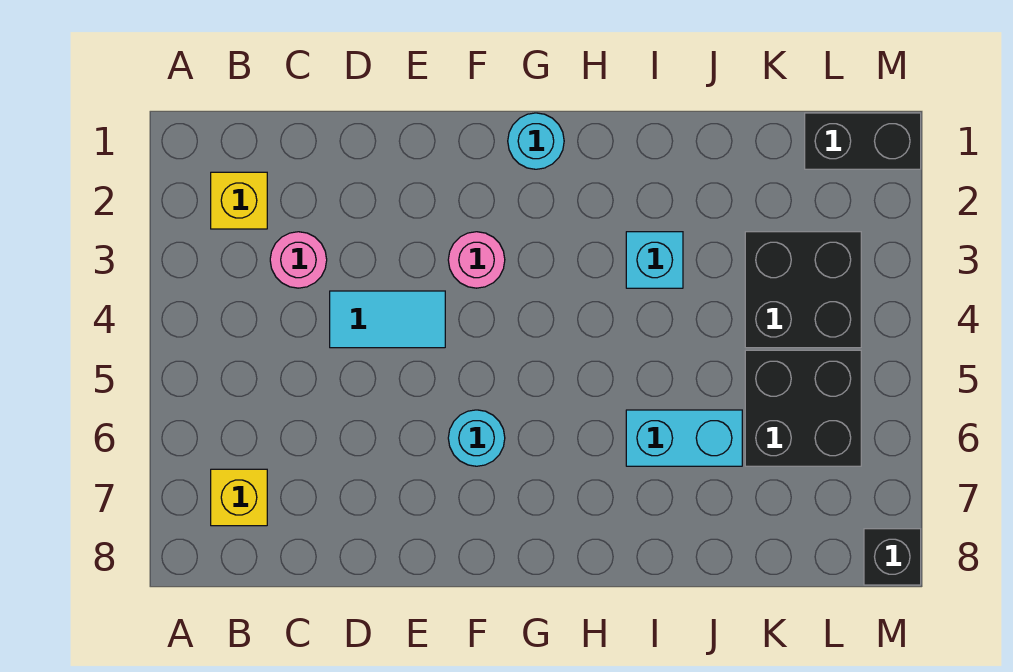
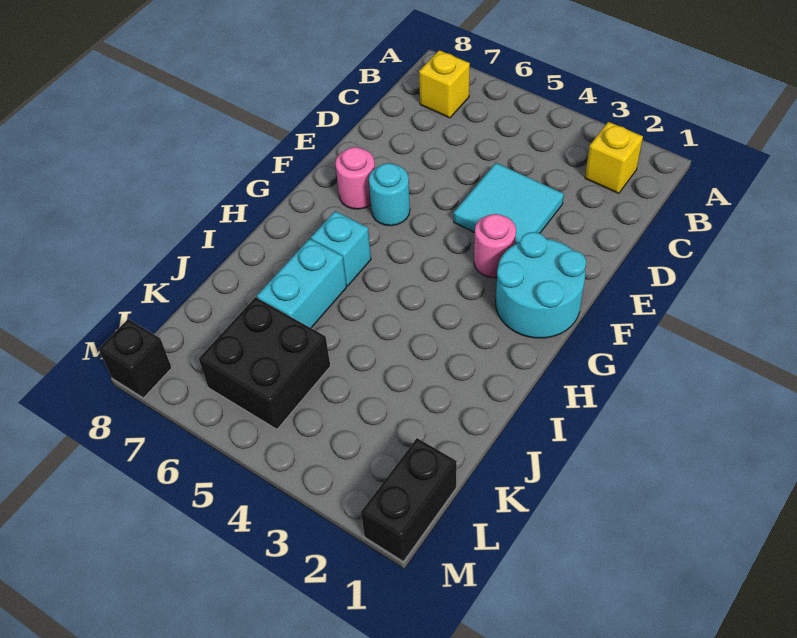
pink round brick C3 level 1 -> pink round brick F7 level 1
cyan tile D4:E4 level 1 -> cyan tile D3:E4 level 1
cyan round brick G1 level 1 -> cyan round brick F1:G2 level 1
cyan brick I3 level 1 -> cyan brick H6 level 1
black brick K3:L4 level 1 -> none

